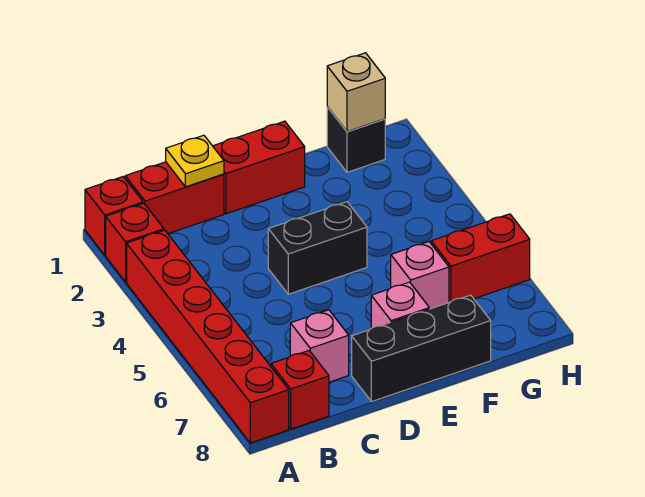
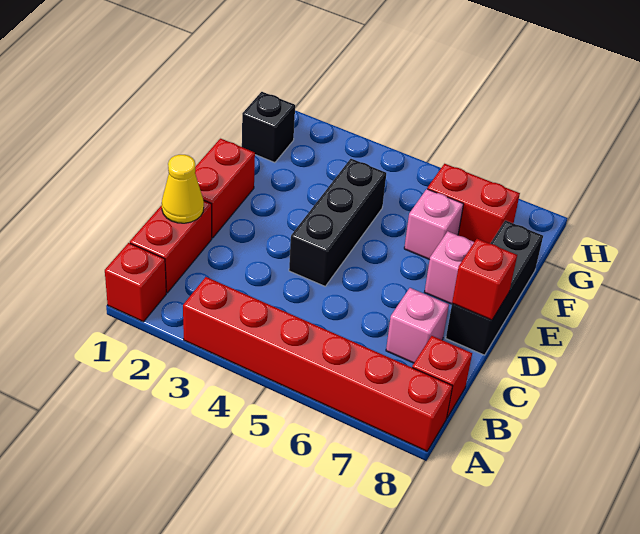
red brick A2 level 1 -> red brick D8 level 2
yellow plate C1 level 2 -> yellow cone C1 level 2
black brick D4:E4 level 1 -> black brick D4:F4 level 1
tan brick G1 level 2 -> none
red brick G6:H6 level 1 -> red brick G6:G7 level 1

